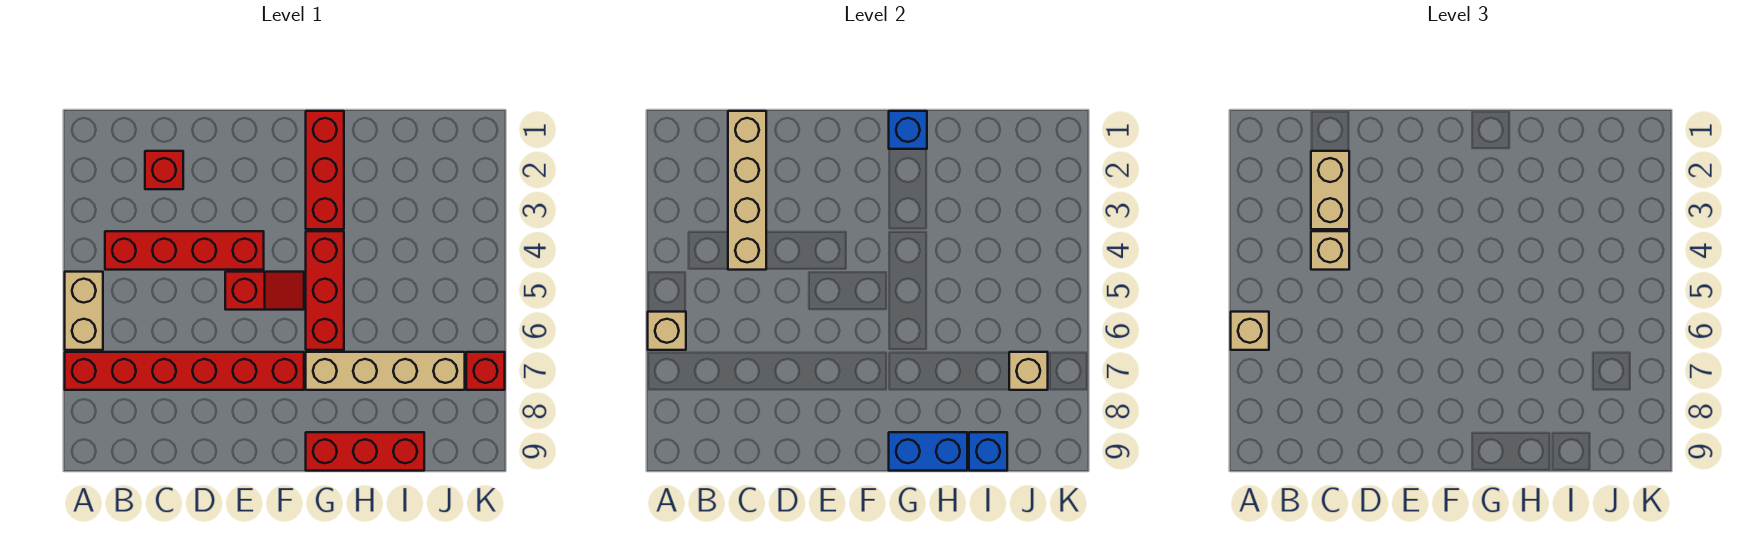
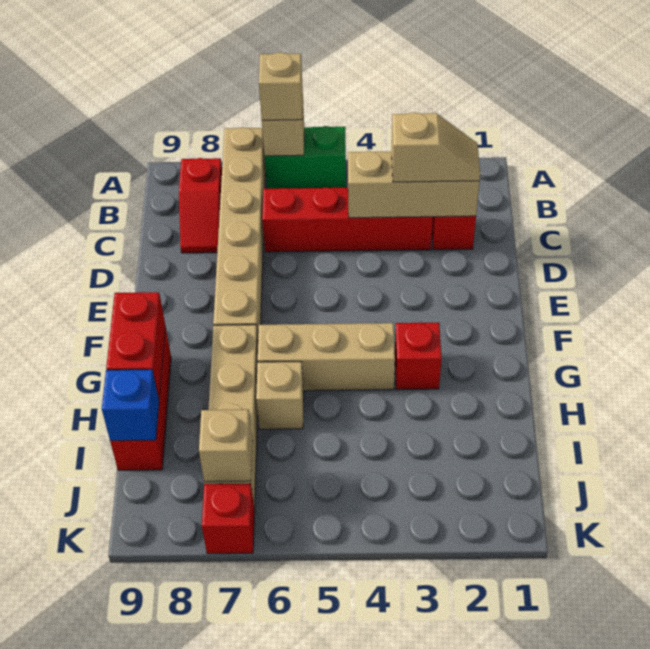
tan brick A5:A6 level 1 -> green brick A5:A6 level 1
red brick A7:F7 level 1 -> tan brick A7:F7 level 1
red brick B4:E4 level 1 -> red brick C3:C6 level 1
tan brick C1:C4 level 2 -> tan brick C2:C4 level 2
tan brick C2:C3 level 3 -> tan slope C2:C3 level 3 top 3
tan brick C4 level 3 -> tan brick H6 level 1
red slope E5:F5 level 1 top E -> red slope B8:C8 level 1 top B
red brick G1:G3 level 1 -> red brick G3 level 1
blue brick G1 level 2 -> none
red brick G4:G6 level 1 -> tan brick G4:G6 level 1
blue brick G9:H9 level 2 -> red brick G9:H9 level 2

